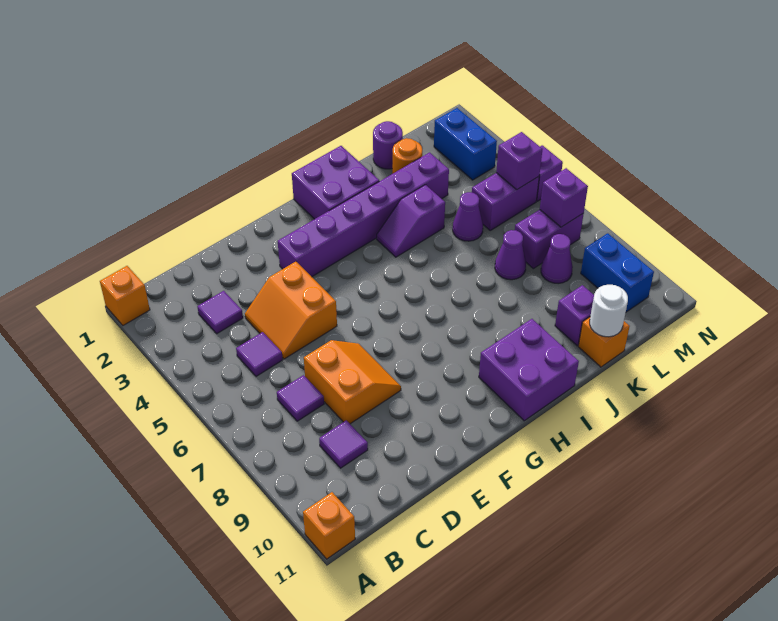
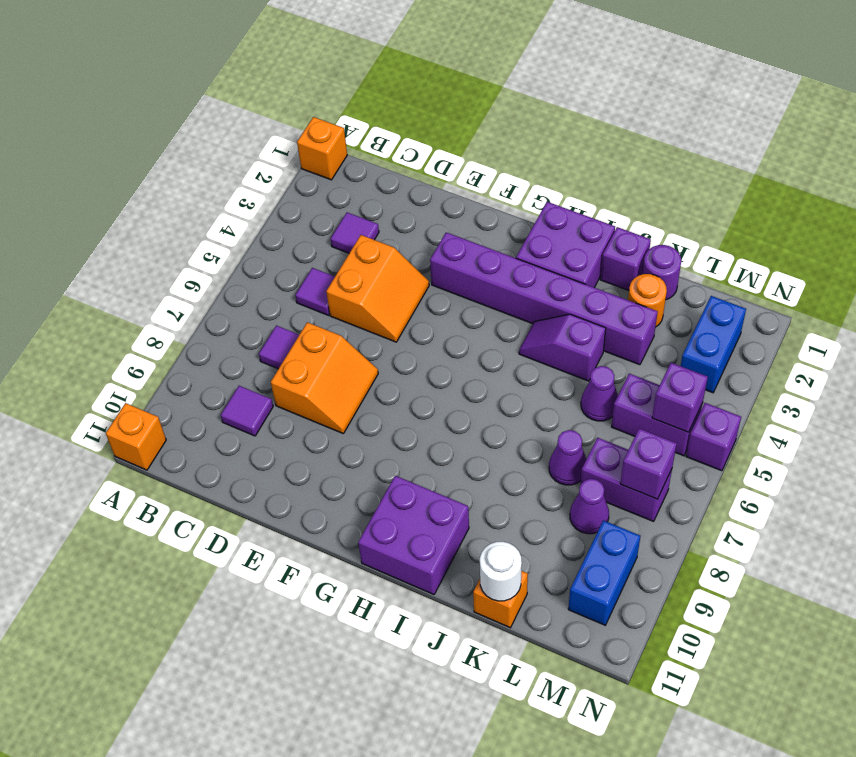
orange slope D4:E5 level 1 top E -> orange slope D4:E5 level 1 top D
purple brick K10 level 1 -> purple brick J1 level 1

